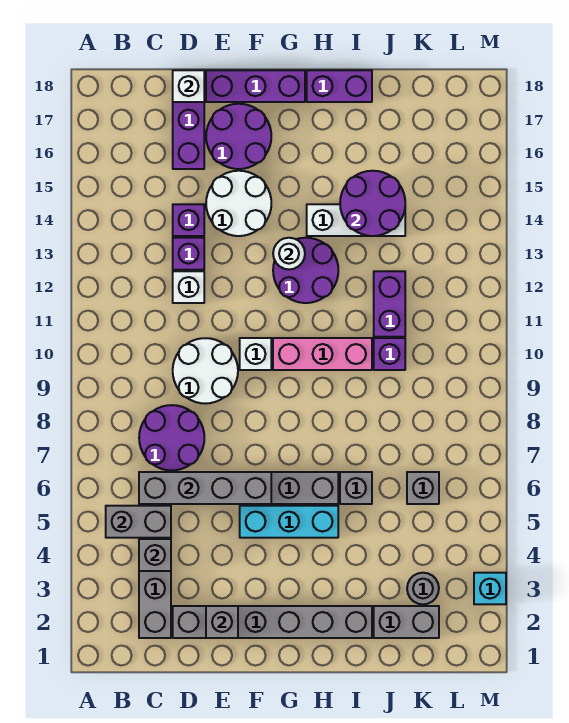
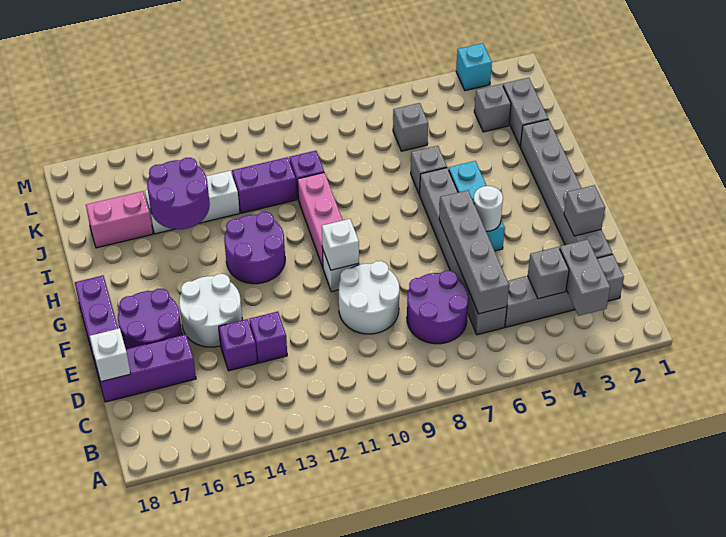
grey brick B5:C5 level 2 -> grey brick B3:C3 level 2
white brick D12 level 1 -> white brick F10 level 2
white round brick G13 level 2 -> white round brick F5 level 2
white brick H14:J14 level 1 -> white brick J13:J15 level 1
purple brick H18:I18 level 1 -> none
none -> pink brick J16:J17 level 1
grey round brick K3 level 1 -> grey brick K3 level 1

